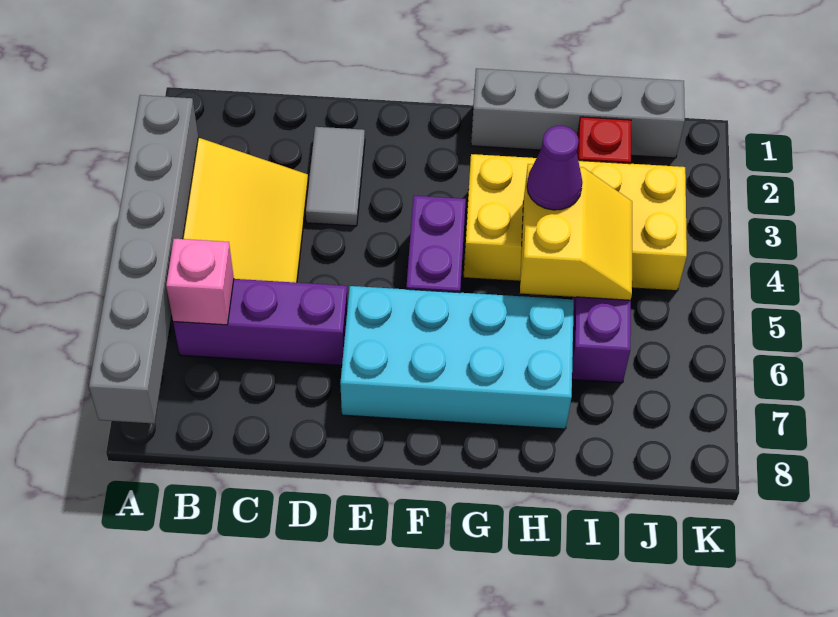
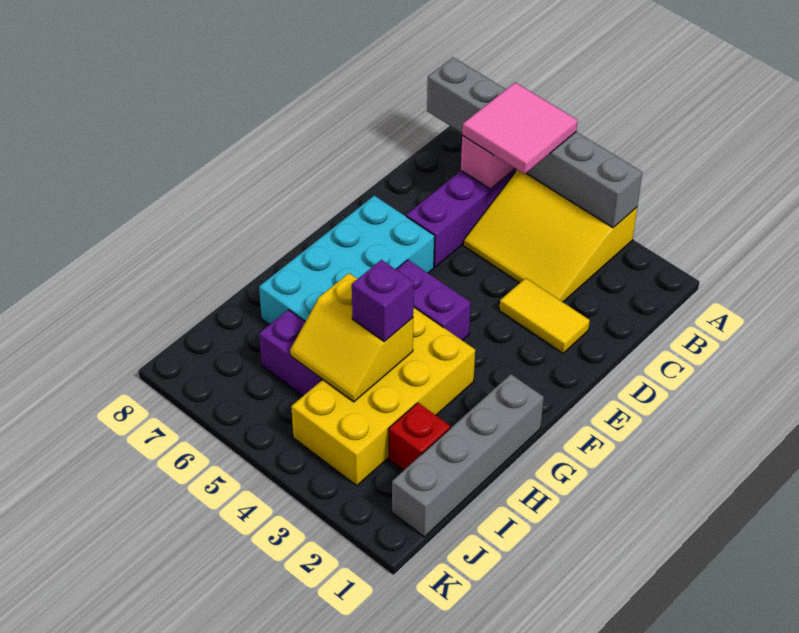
none -> pink tile A5:B6 level 3
grey tile D2:D3 level 1 -> yellow tile D2:D3 level 1
purple cone H4 level 3 -> purple brick H4 level 3

